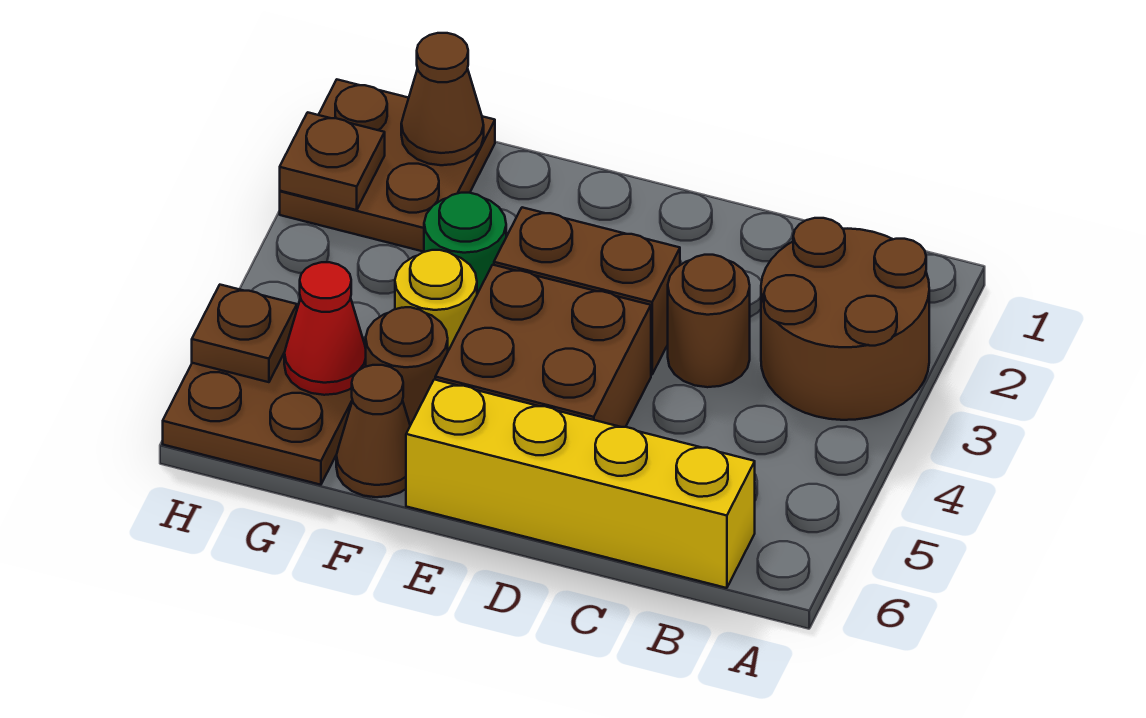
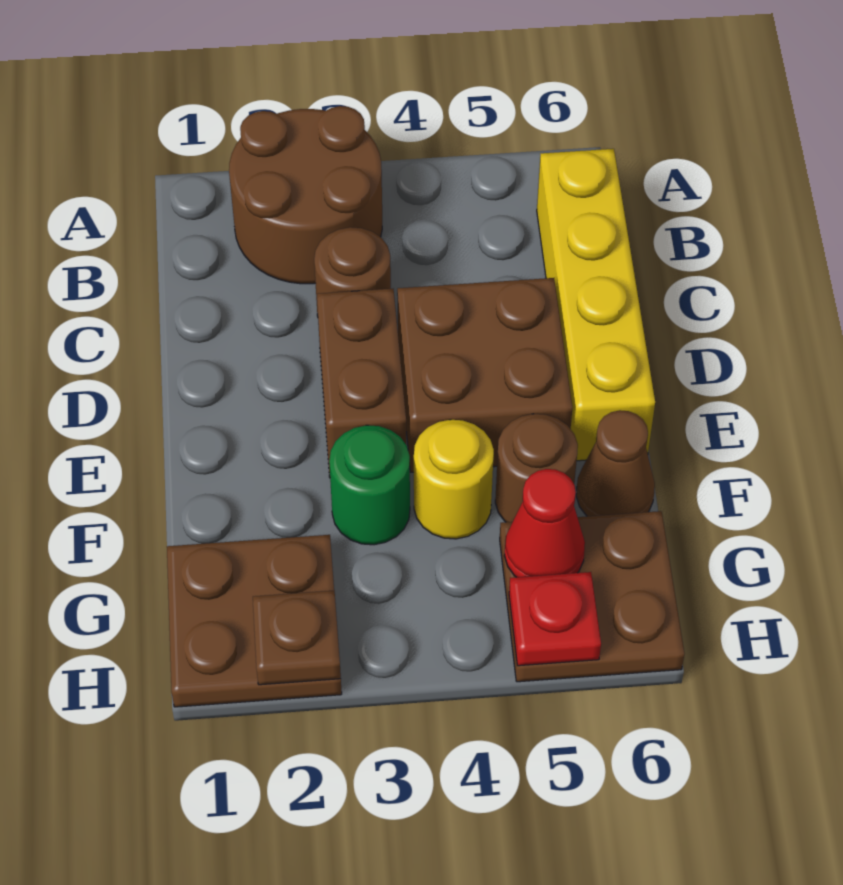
brown cone G1 level 2 -> none
brown plate H5 level 2 -> red plate H5 level 2

